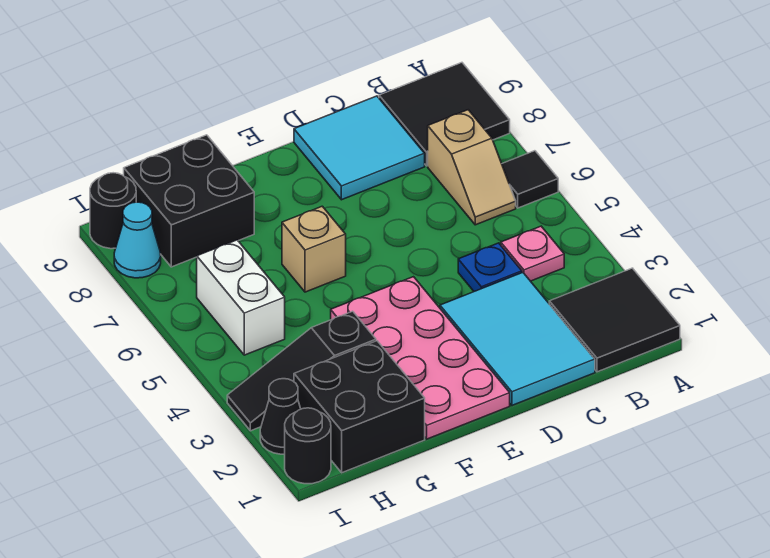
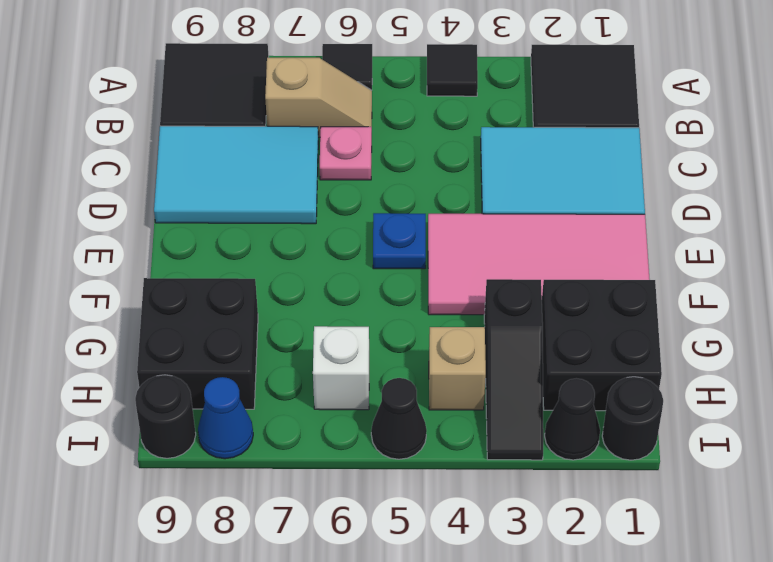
none -> black tile A4 level 1
pink plate B4 level 1 -> pink plate C6 level 1
blue plate C4 level 1 -> blue plate E5 level 1
cyan tile C8:D9 level 1 -> cyan tile C7:D9 level 1
pink plate E1:F4 level 1 -> pink tile E1:F4 level 1
tan brick F6 level 1 -> tan brick H4 level 1
white brick H5:H6 level 1 -> white brick H6 level 1
none -> black cone I5 level 1
cyan cone I8 level 1 -> blue cone I8 level 1

